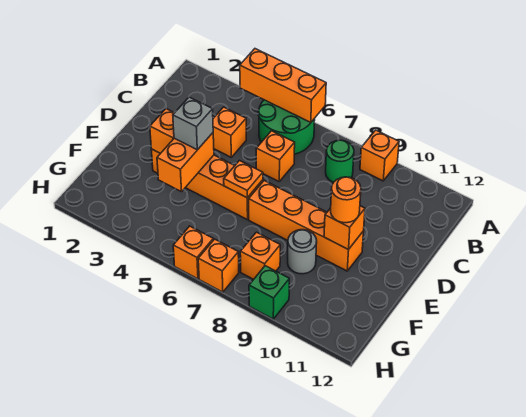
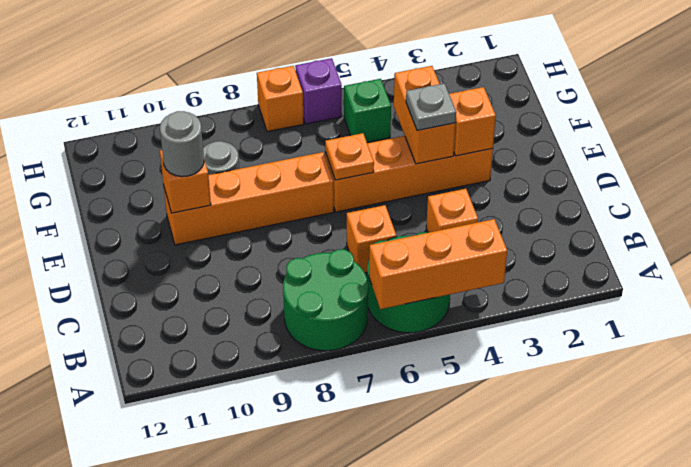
orange brick A9 level 1 -> none
green round brick B8 level 1 -> green round brick A7:B8 level 1
grey brick E4 level 3 -> grey plate E4 level 3
orange round brick E10 level 3 -> grey round brick E10 level 3
orange brick G8 level 1 -> none
orange brick H6 level 1 -> purple brick H6 level 1
green brick H9 level 1 -> green brick G5 level 1

